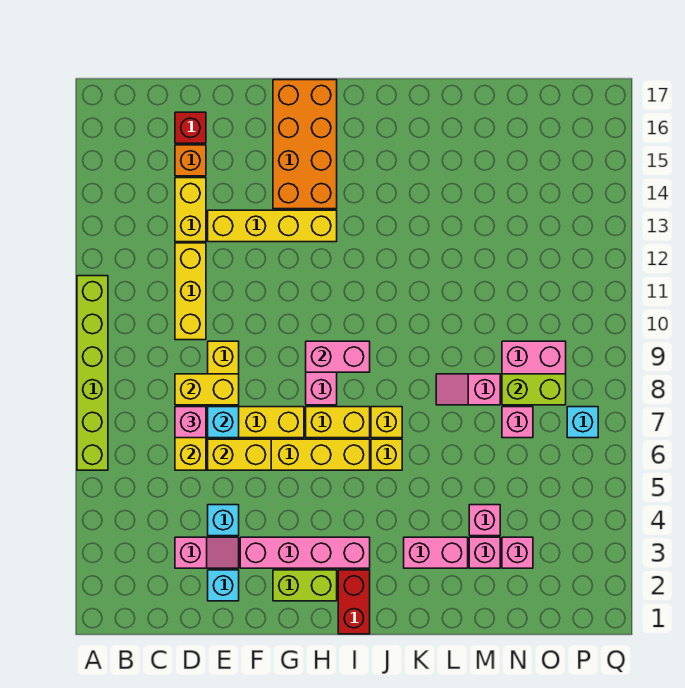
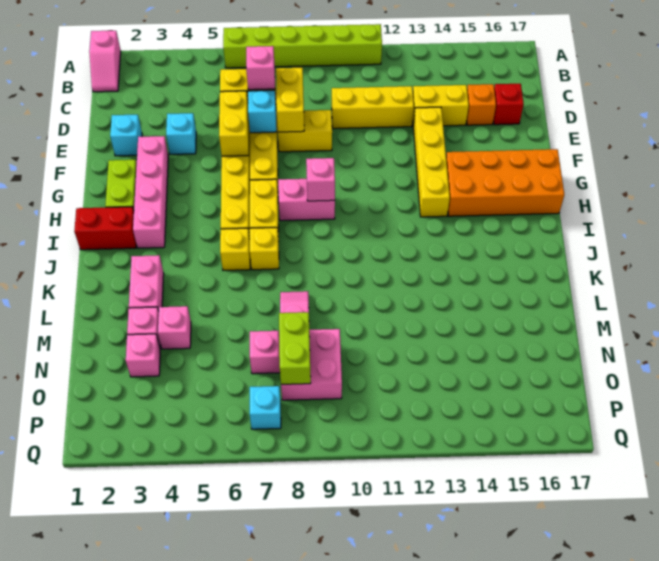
pink slope D3:E3 level 1 top D -> pink slope A1:B1 level 1 top A
pink brick H9:I9 level 2 -> pink brick H9 level 2

